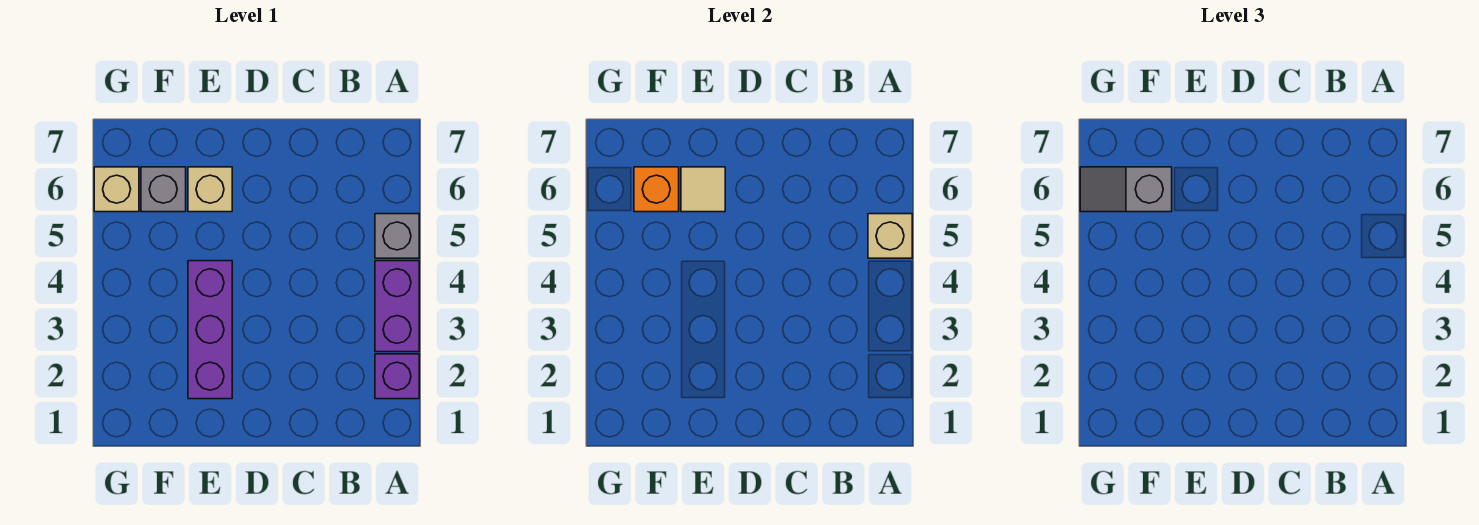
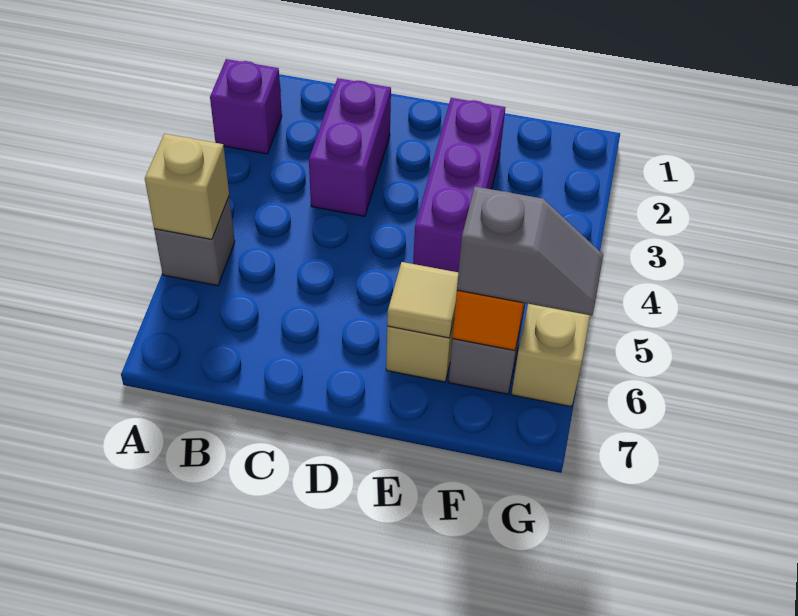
purple brick A3:A4 level 1 -> purple brick C2:C3 level 1

